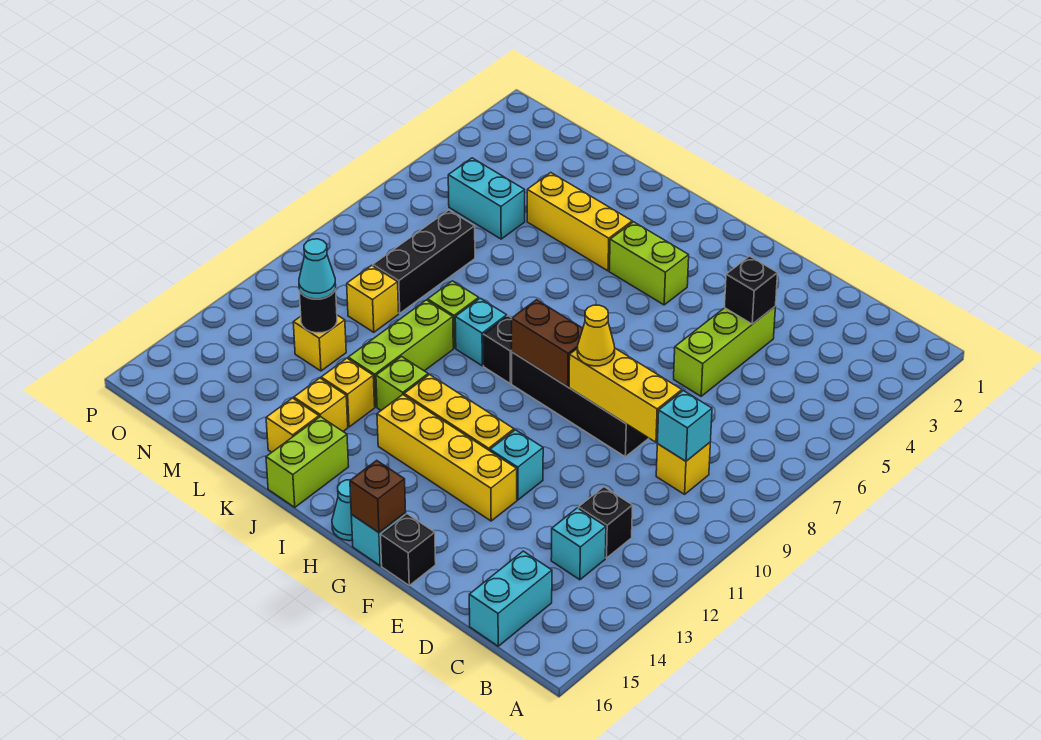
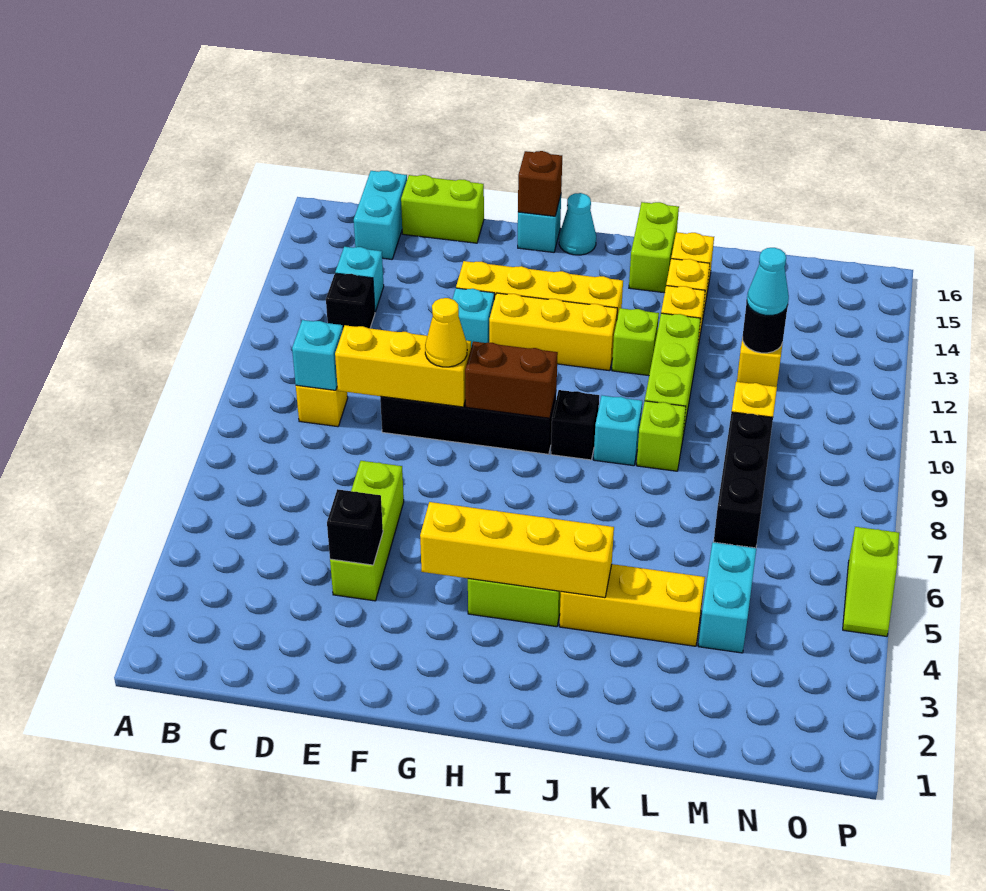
none -> lime brick D16:E16 level 1
black brick F16 level 1 -> none
none -> yellow brick G4:J4 level 2
cyan brick M5:N5 level 1 -> cyan brick M4:M5 level 1
none -> lime slope P5:P6 level 1 top 6

